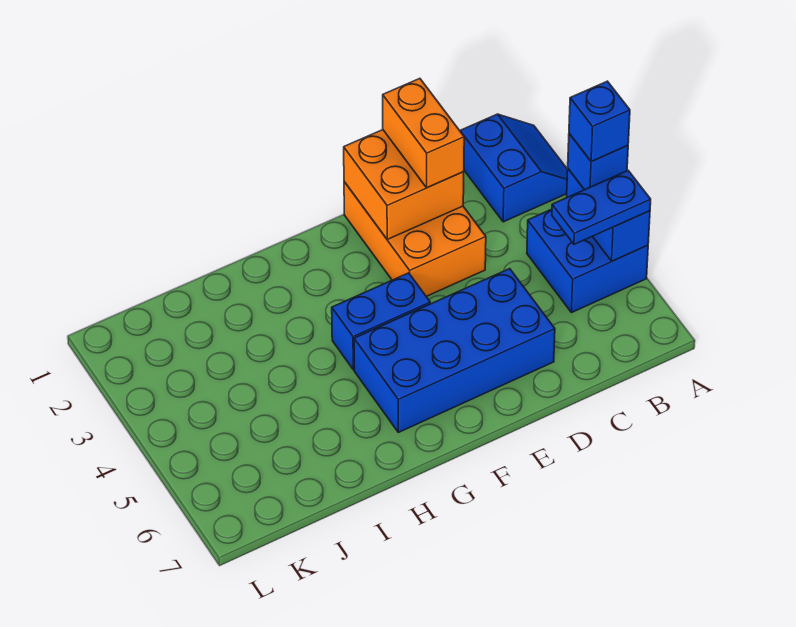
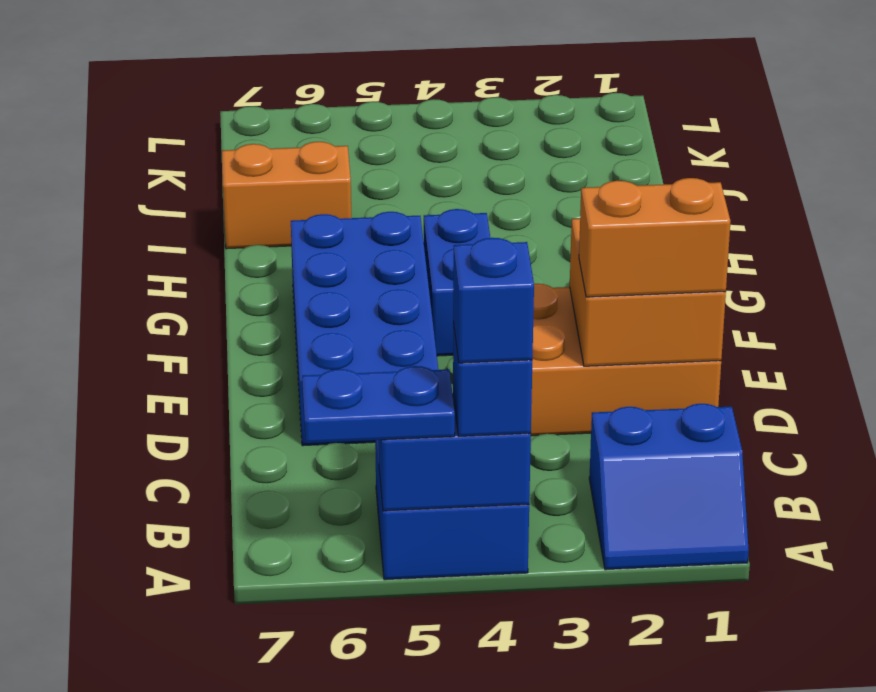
blue plate A5:B5 level 3 -> blue plate A5:A6 level 3
none -> orange brick I6:I7 level 1

